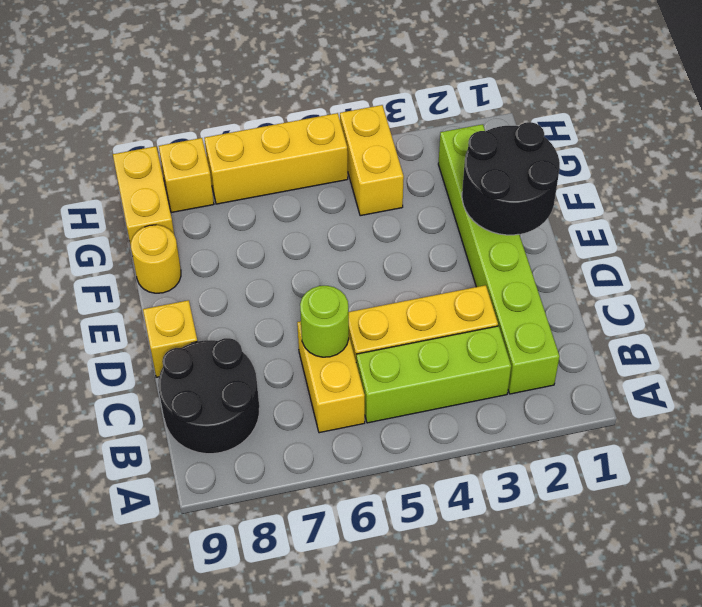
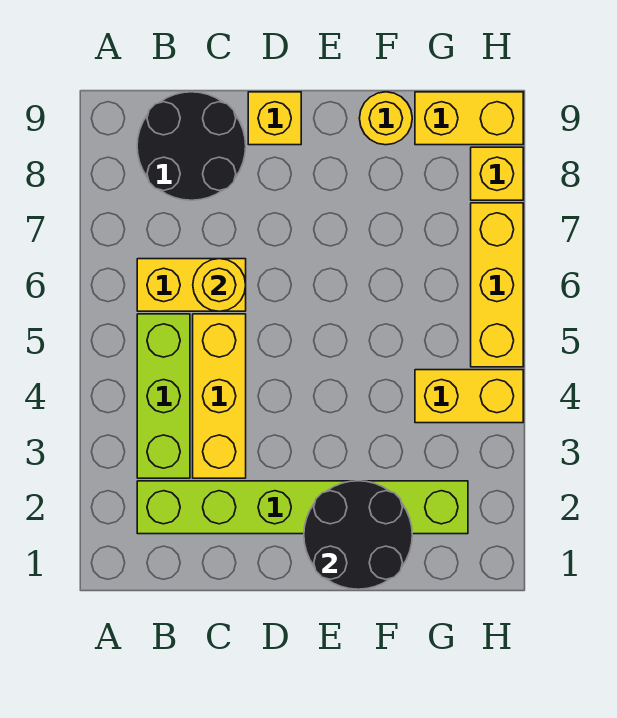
lime round brick C6 level 2 -> yellow round brick C6 level 2

